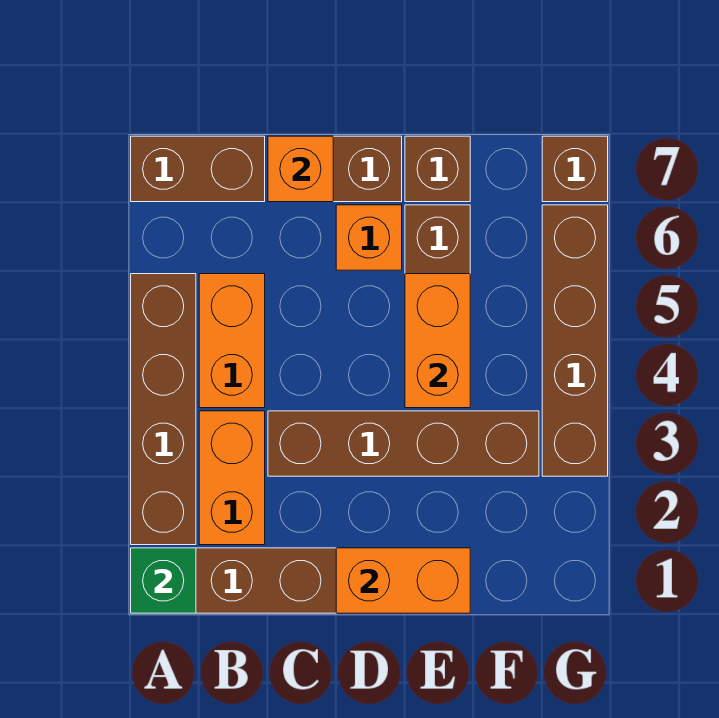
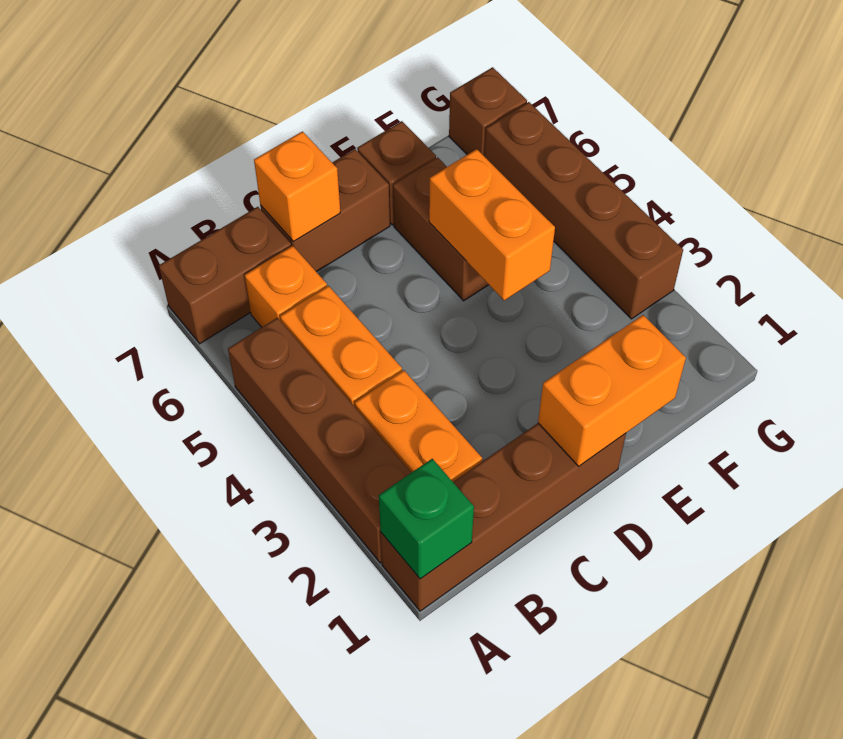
brown brick C3:F3 level 1 -> none
orange brick D6 level 1 -> orange brick B6 level 1

